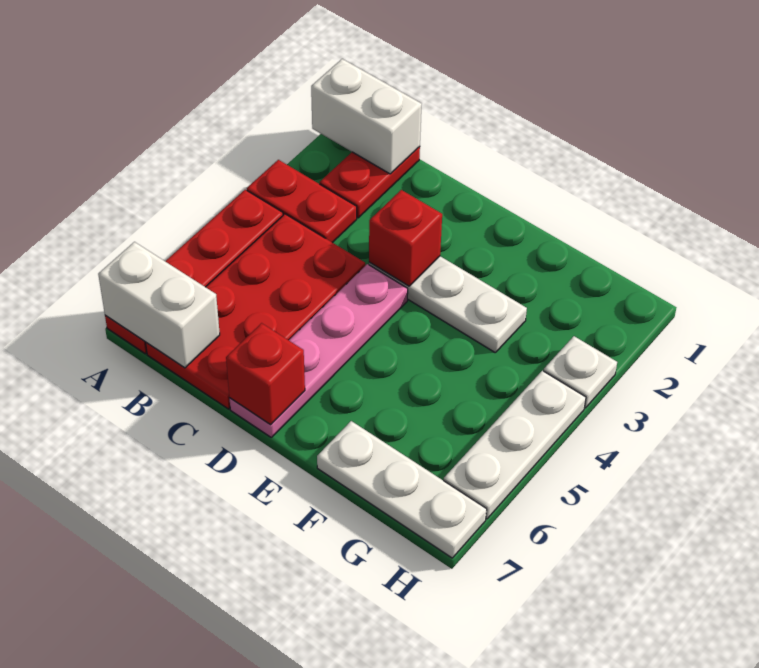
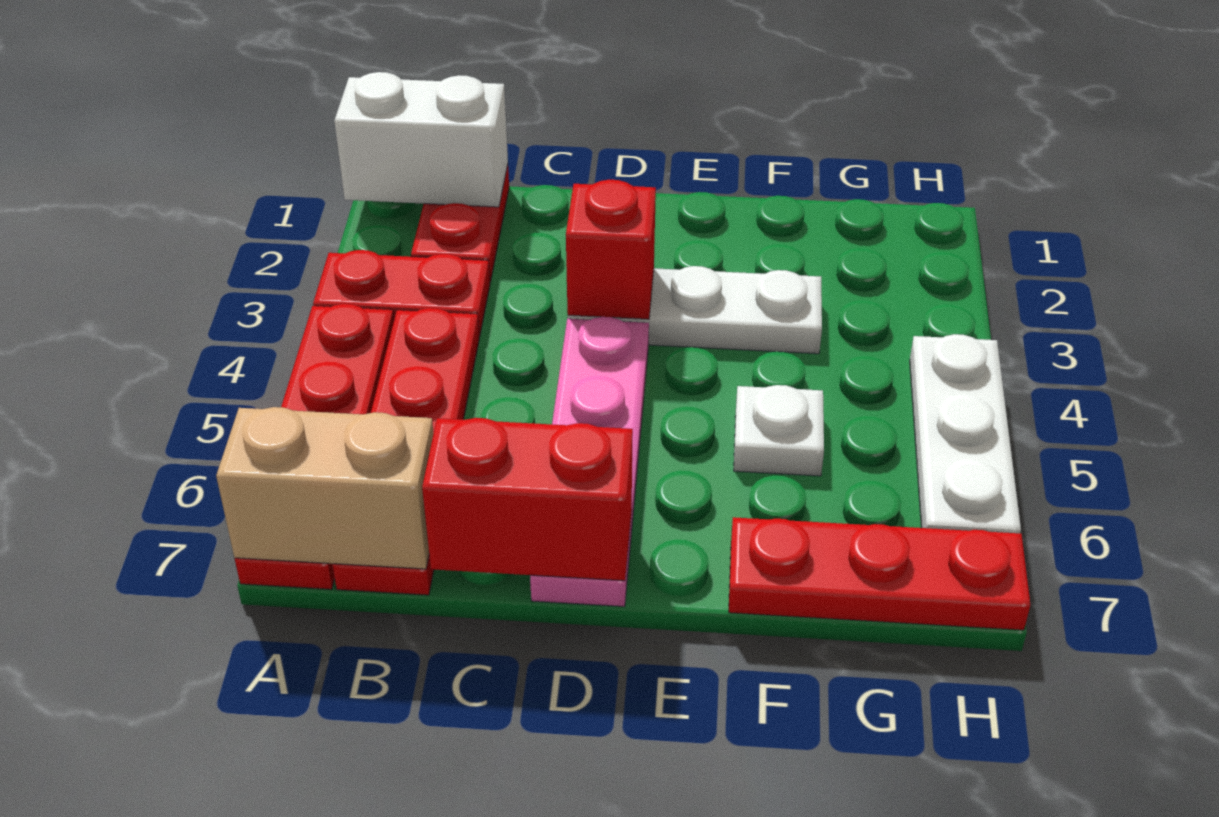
white brick A7:B7 level 2 -> tan brick A7:B7 level 2
red plate B4:C7 level 1 -> red plate B4:B7 level 1
red brick D7 level 2 -> red brick C7:D7 level 2
white plate F7:H7 level 1 -> red plate F7:H7 level 1
white plate H3 level 1 -> white plate F5 level 1

